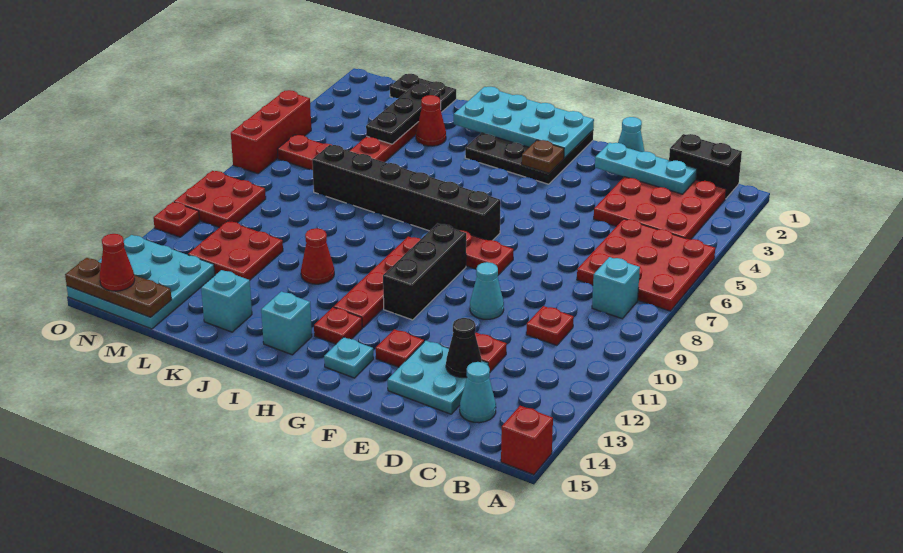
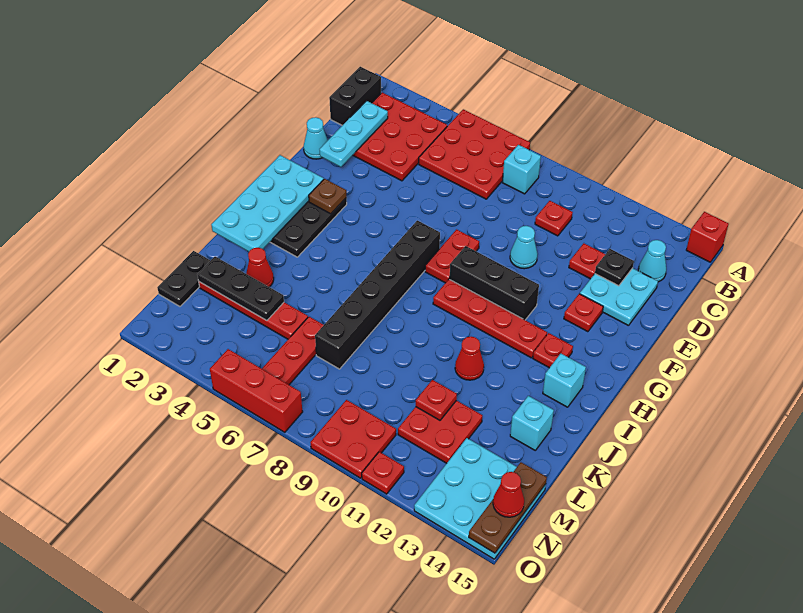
black cone D13 level 2 -> black plate D13 level 2
cyan plate G14 level 1 -> none
none -> red plate L11 level 2

